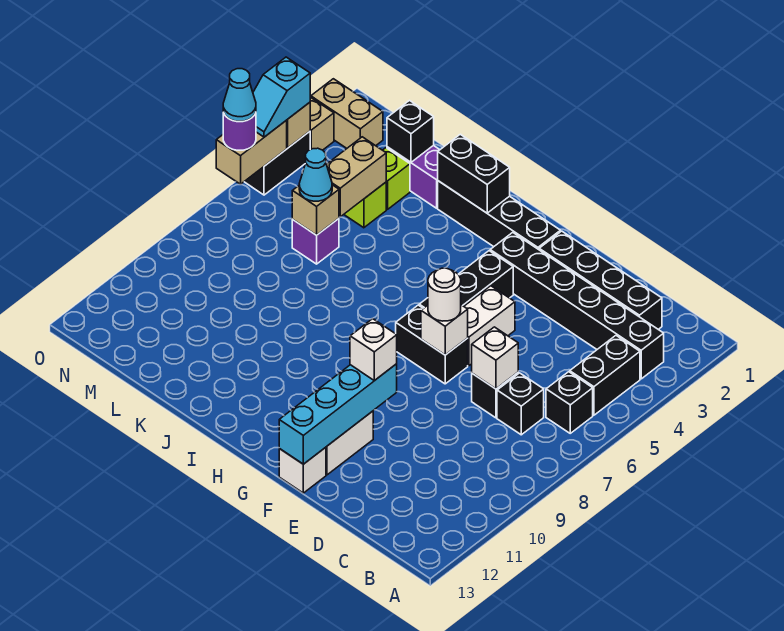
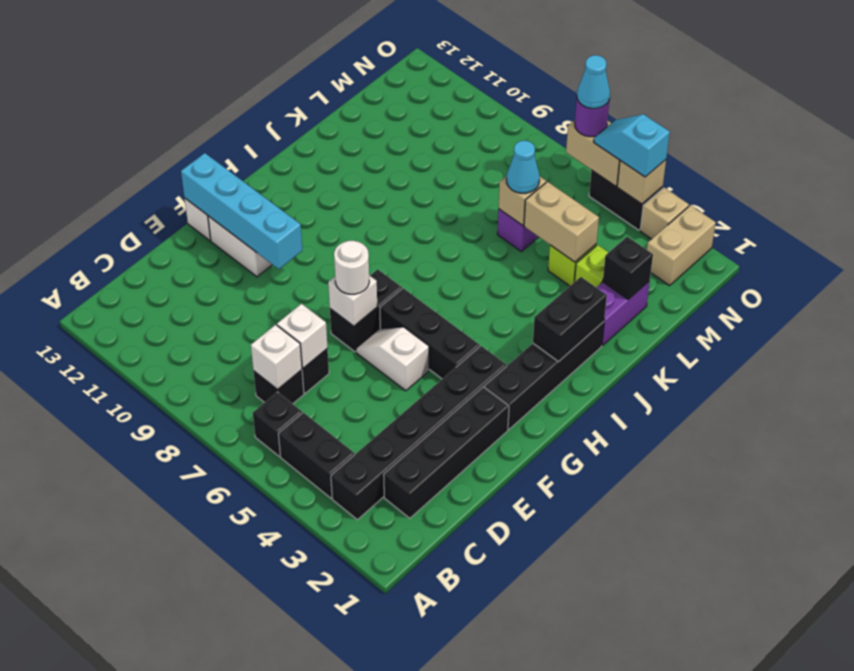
white brick F5:F6 level 1 -> white slope F5:F6 level 1 top 5
white brick F10 level 3 -> white brick C7 level 2

